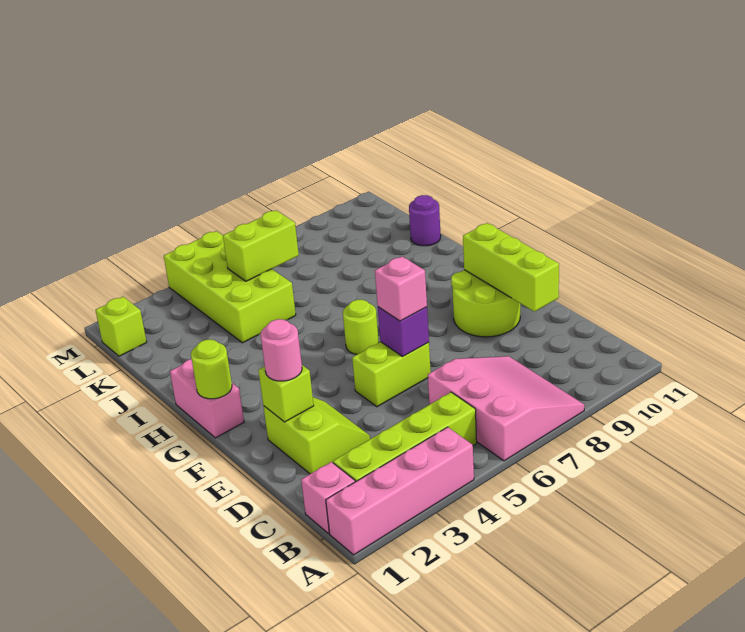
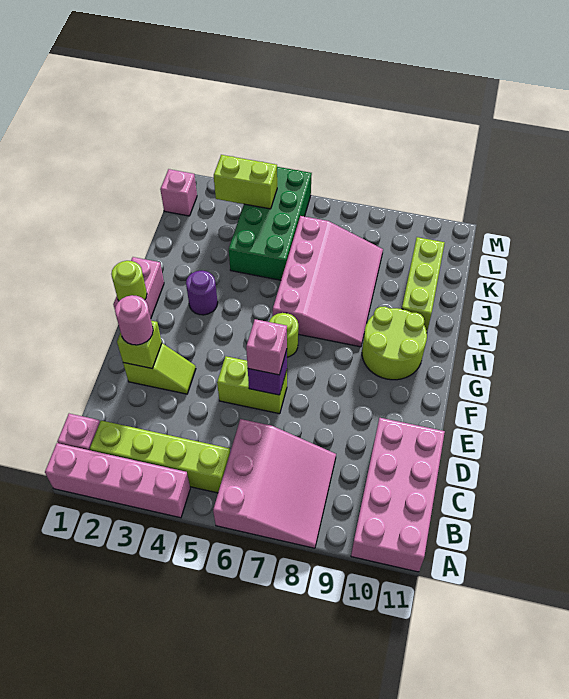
none -> pink brick A10:D11 level 1
lime slope D2:E3 level 1 top 2 -> lime slope E2:E3 level 1 top 2
lime brick D10:F10 level 2 -> lime brick I10:K10 level 1
lime round brick E9:F10 level 1 -> lime round brick G9:H10 level 1
none -> pink slope H6:K8 level 1 top 6
lime brick J4:M5 level 1 -> green brick J4:M5 level 1
purple round brick J11 level 1 -> purple round brick H3 level 1
lime brick K5:K6 level 2 -> lime brick L3:L4 level 2
lime brick L1 level 1 -> pink brick L1 level 1

